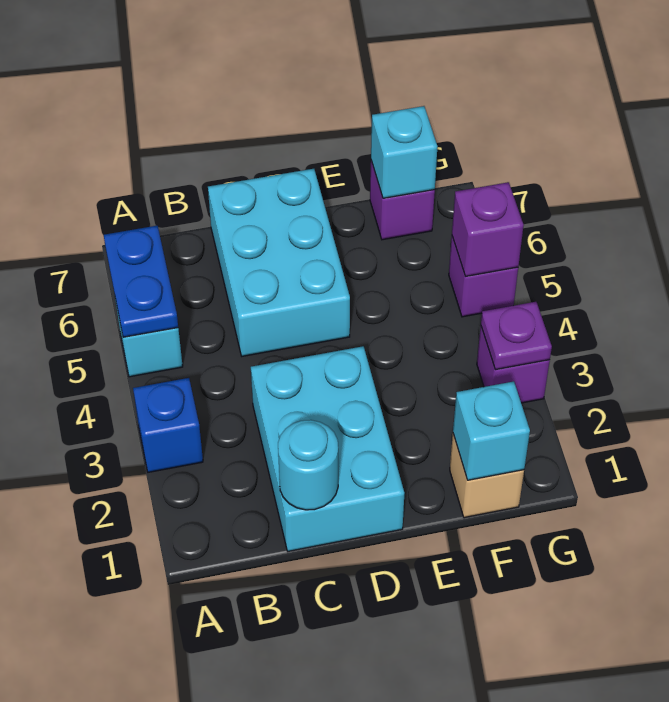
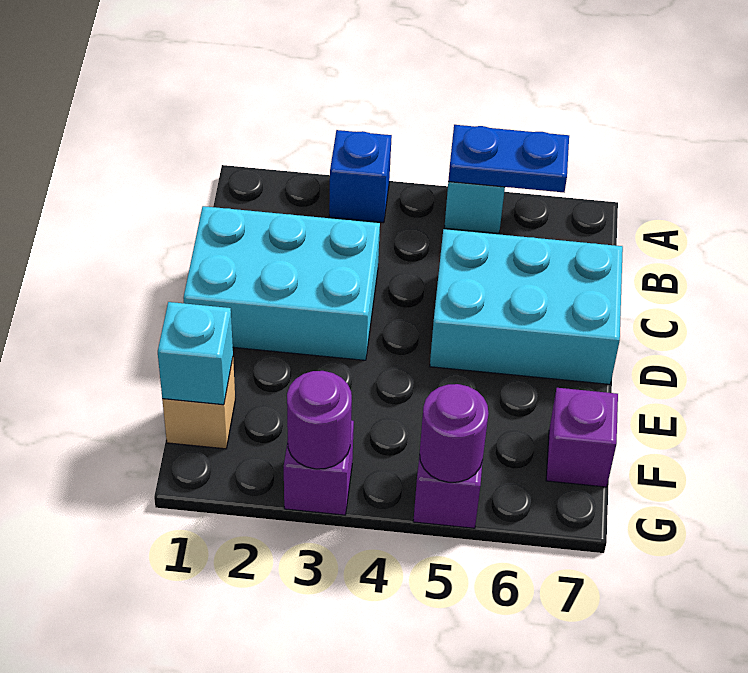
cyan round brick C1 level 2 -> none
cyan brick F7 level 2 -> none
purple plate G3 level 2 -> purple round brick G3 level 2
purple brick G5 level 2 -> purple round brick G5 level 2

